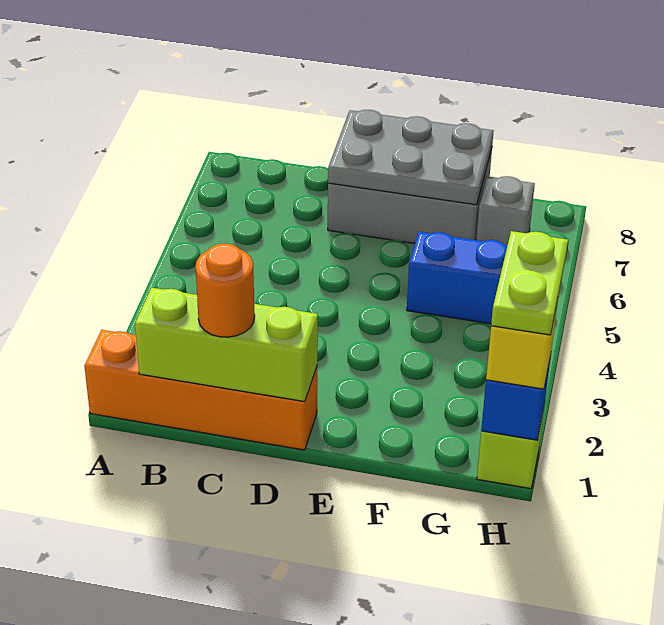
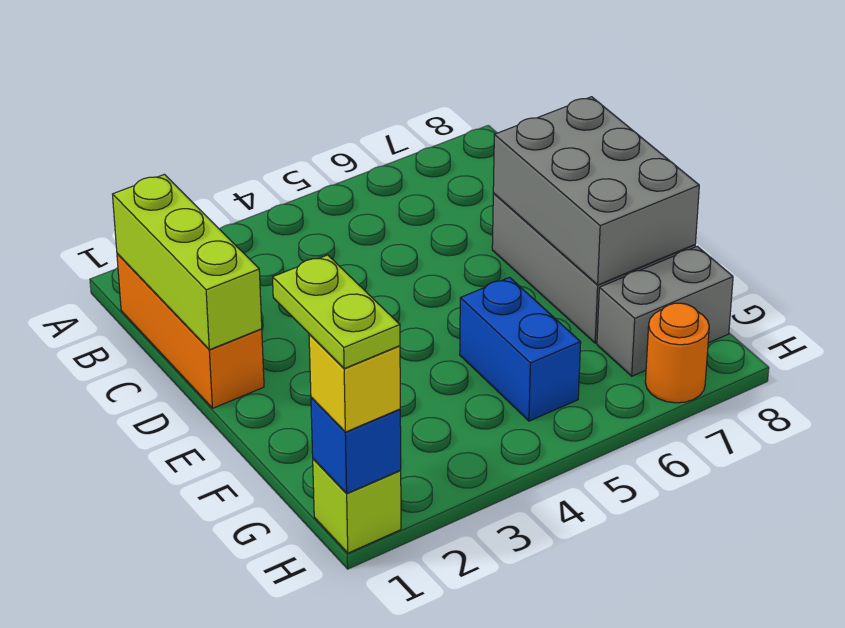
orange brick A1:D1 level 1 -> orange brick B1:D1 level 1
orange round brick C1 level 3 -> orange round brick H7 level 1
grey plate D7:F8 level 2 -> grey brick D7:F8 level 2
grey brick G7 level 1 -> grey brick G7:G8 level 1
lime plate H1:H2 level 4 -> lime plate G1:H1 level 4

